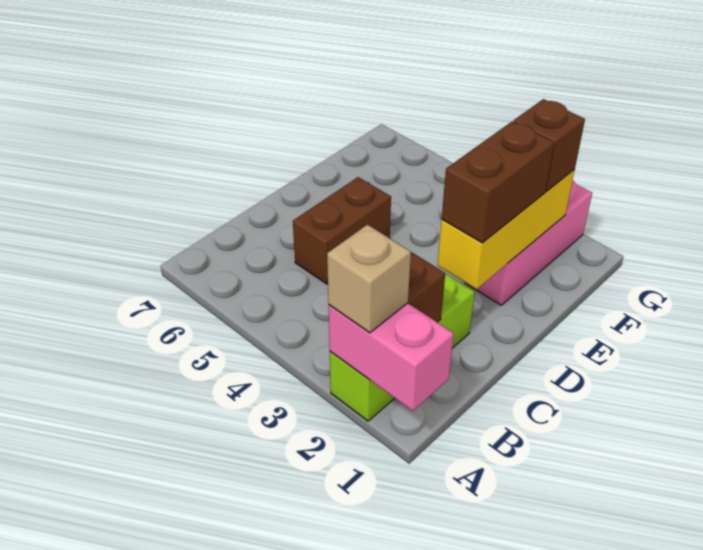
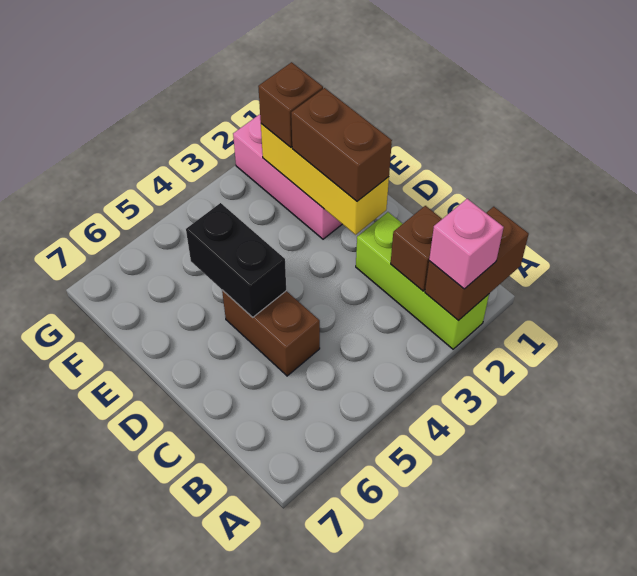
pink brick A1:A2 level 2 -> brown brick A1:A2 level 2
tan brick A2 level 3 -> pink brick A2 level 3
none -> black brick D5:E5 level 2

